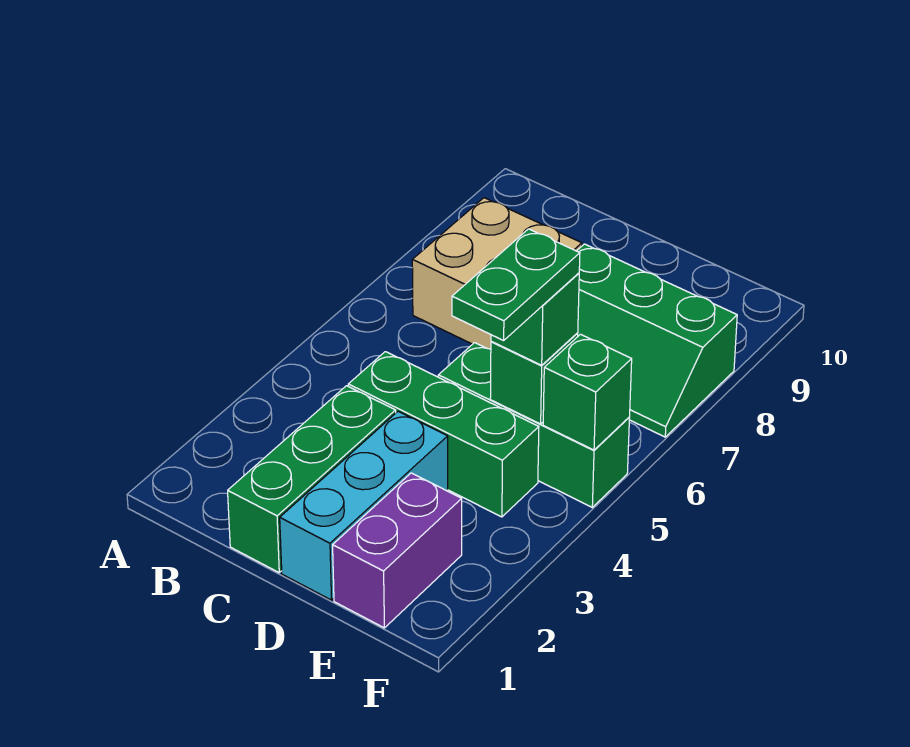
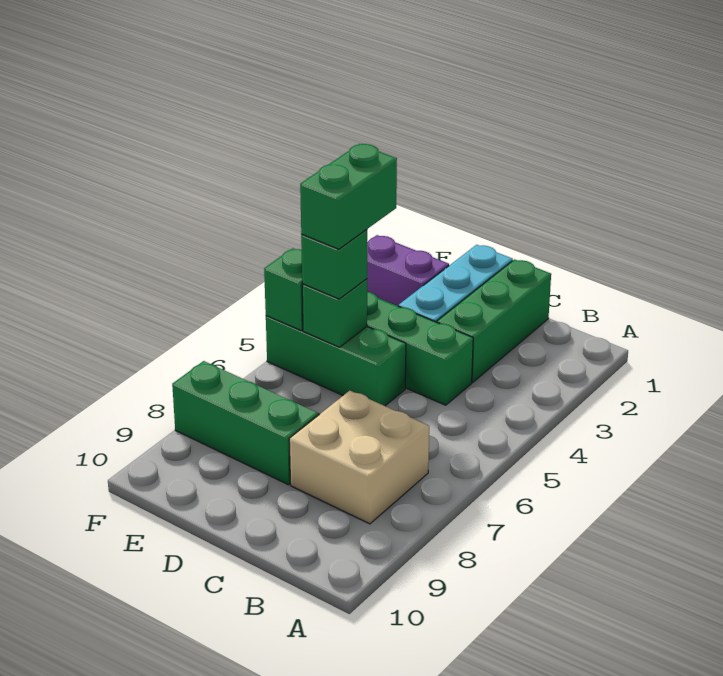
purple brick E1:E2 level 1 -> purple brick E2:F2 level 1
green plate E4:E5 level 4 -> green brick E4:E5 level 4

